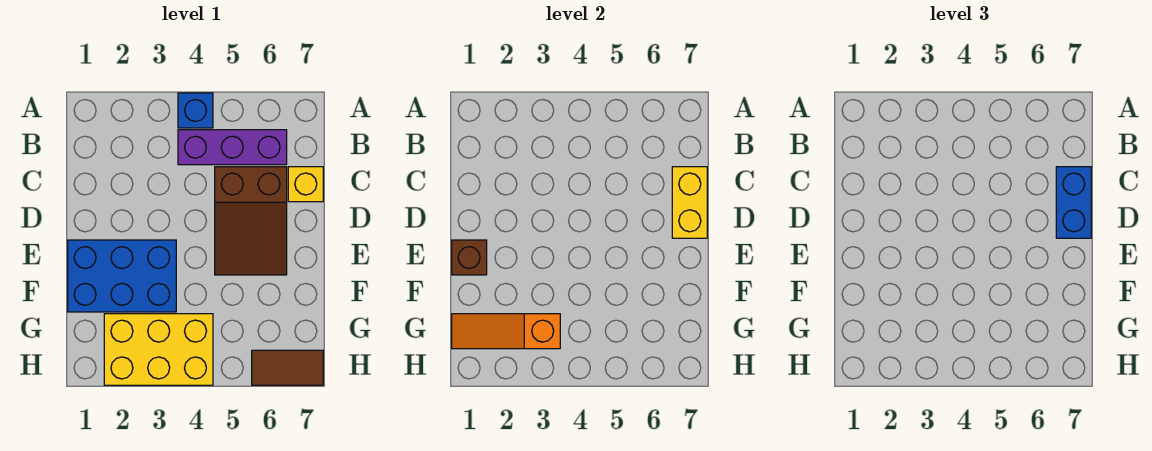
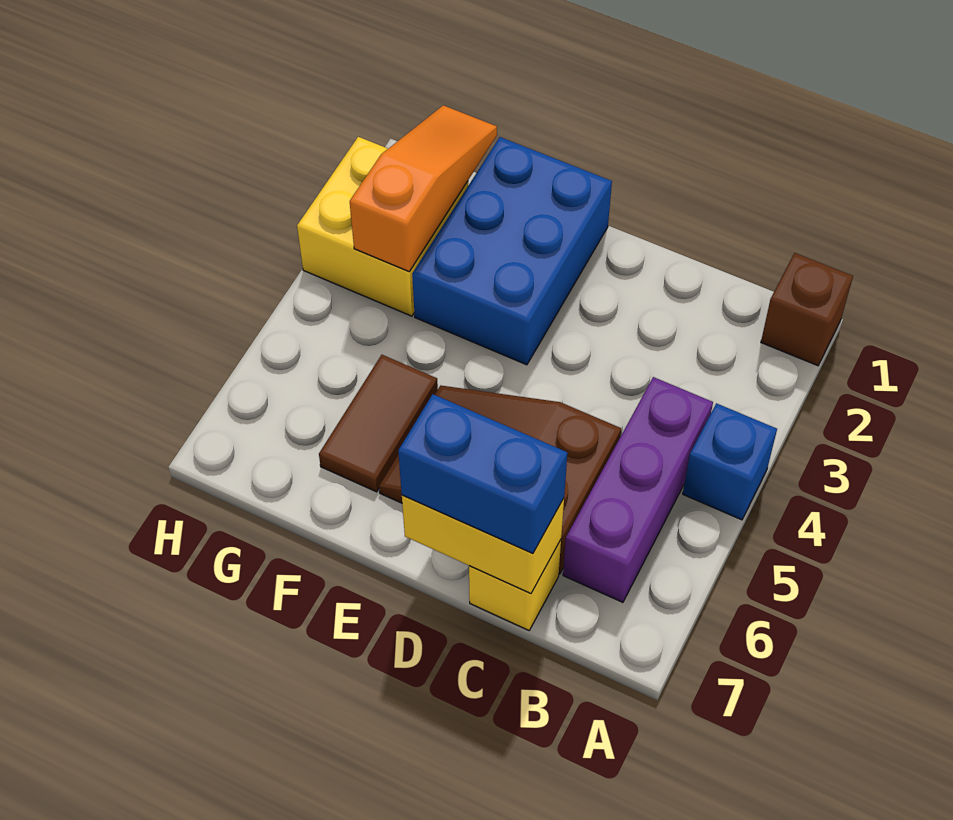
brown brick E1 level 2 -> brown brick A1 level 1
yellow brick G2:H4 level 1 -> yellow brick G2:H3 level 1
brown tile H6:H7 level 1 -> brown tile F5:F6 level 1

